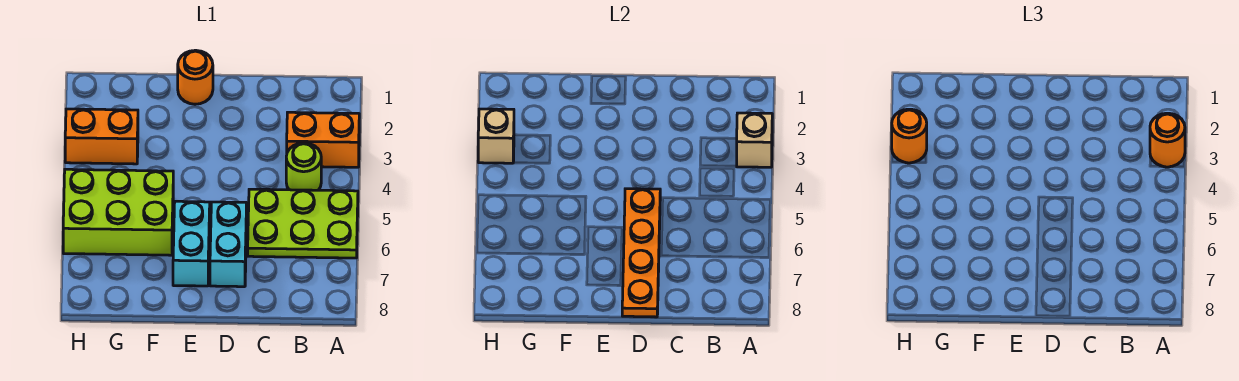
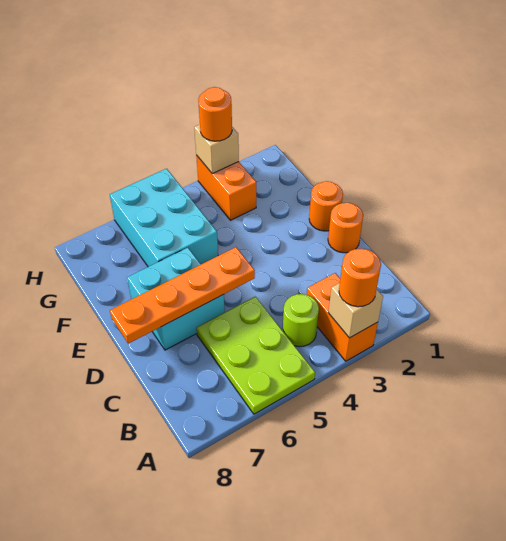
none -> orange round brick D1 level 1
lime brick F5:H6 level 1 -> cyan brick F5:H6 level 1

